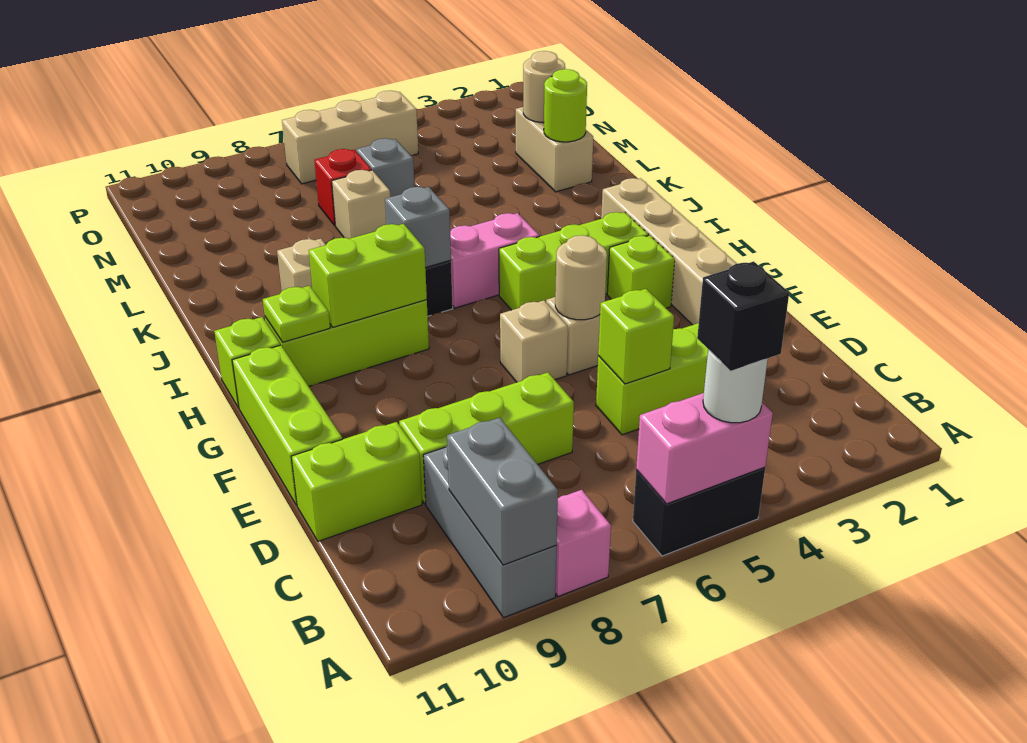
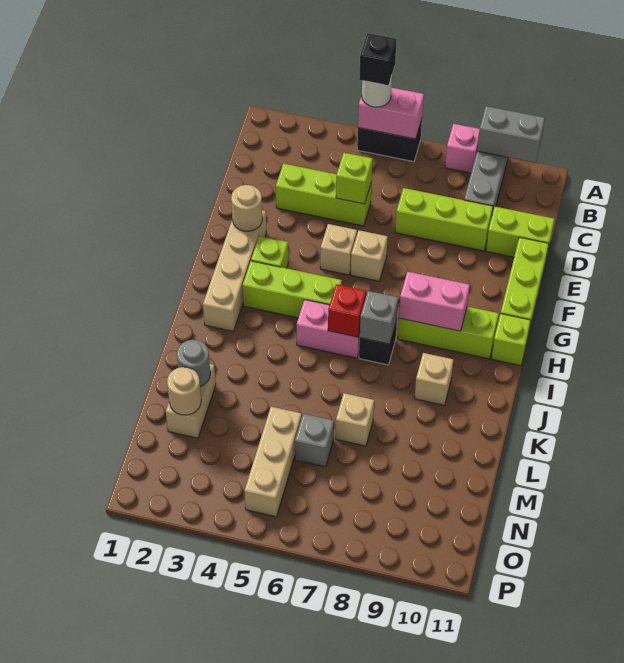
grey brick A9:B9 level 2 -> grey brick A9:A10 level 2
tan round brick F5 level 2 -> tan round brick F2 level 2
lime brick H8:H9 level 2 -> pink brick H8:H9 level 2
lime plate H10 level 2 -> none
lime round brick L2 level 2 -> grey round brick L2 level 2
red brick M7 level 1 -> red brick I6 level 2
tan brick O5:O7 level 1 -> tan brick M5:O5 level 1

